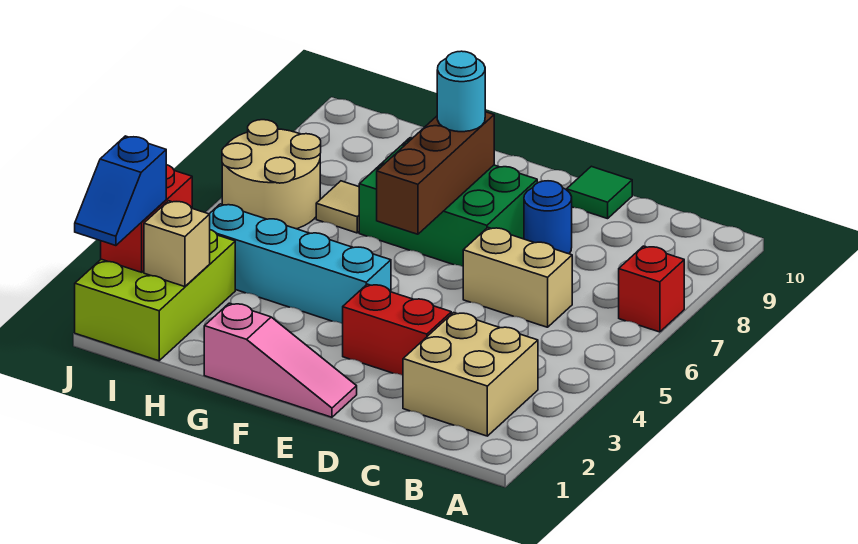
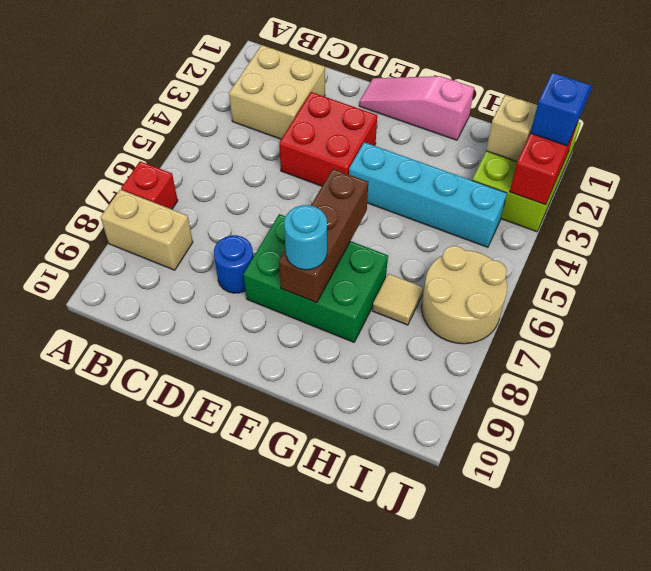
tan brick C6:D6 level 1 -> tan brick A8:B8 level 1
red brick D3:E3 level 1 -> red brick D3:E4 level 1
green tile D10 level 1 -> none

